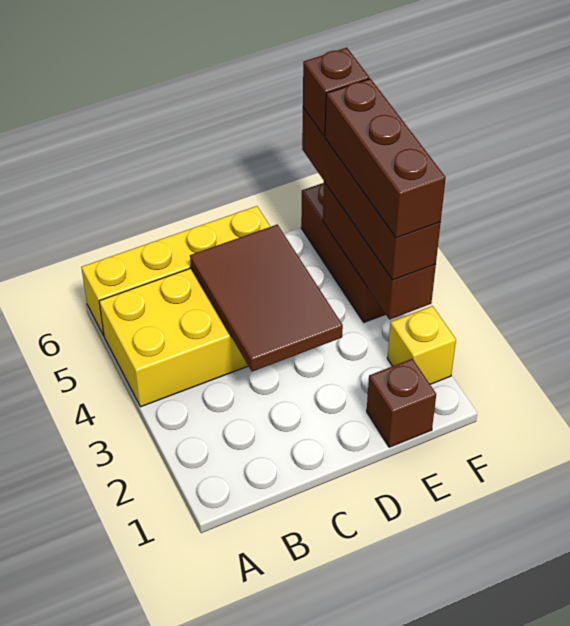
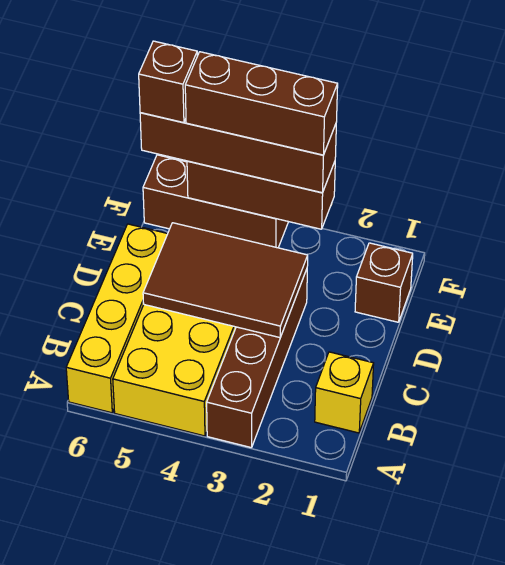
none -> brown brick A3:D3 level 1
yellow brick F2 level 1 -> yellow brick B1 level 1

